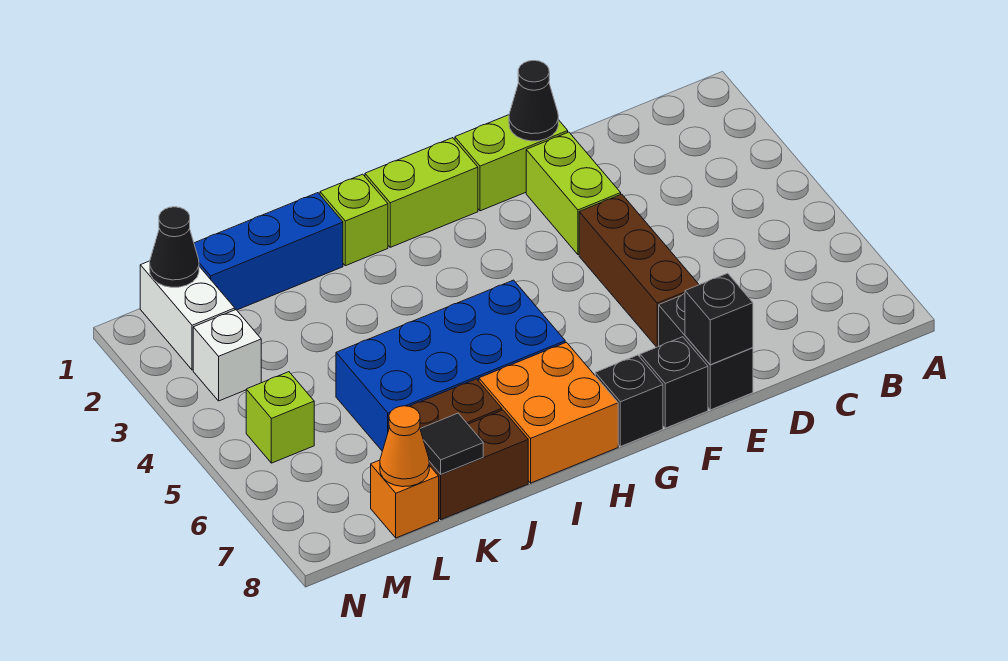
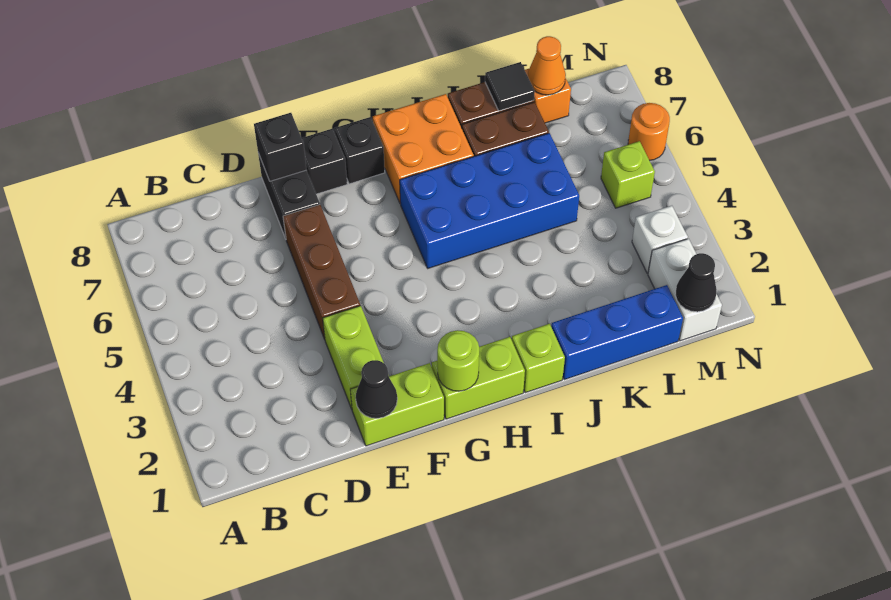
none -> lime round brick G1 level 2
none -> orange round brick N6 level 1

